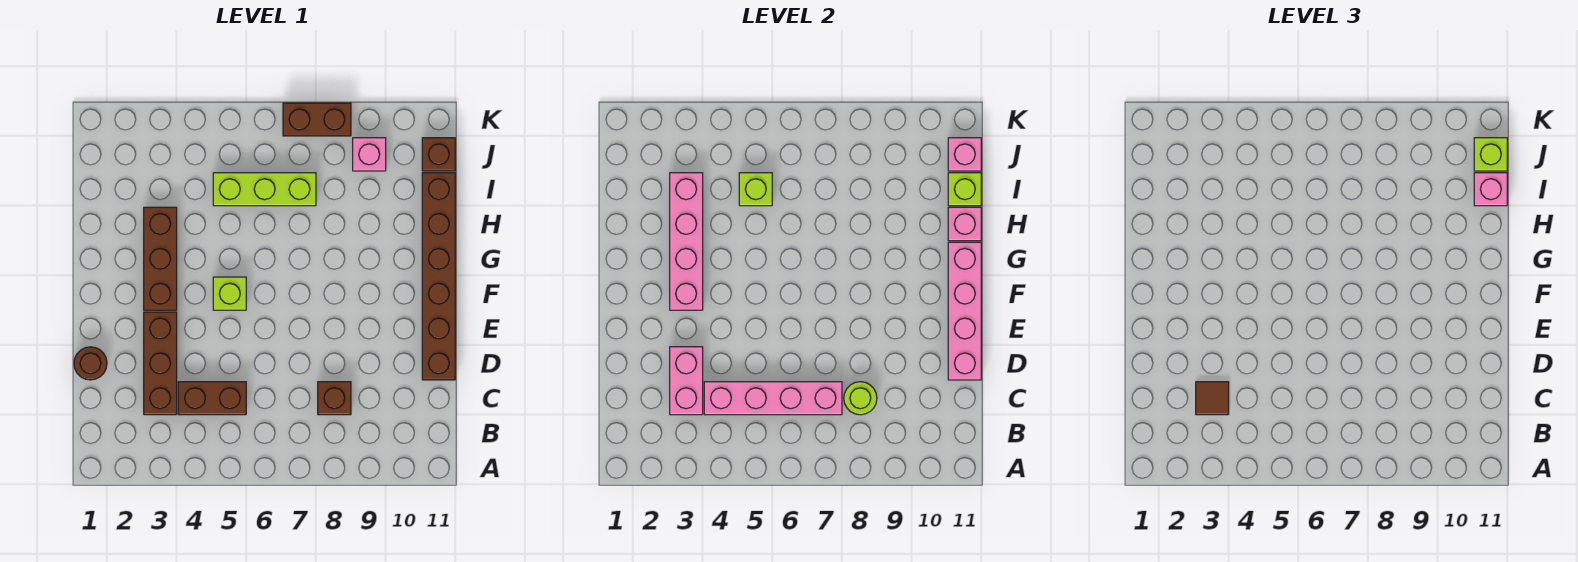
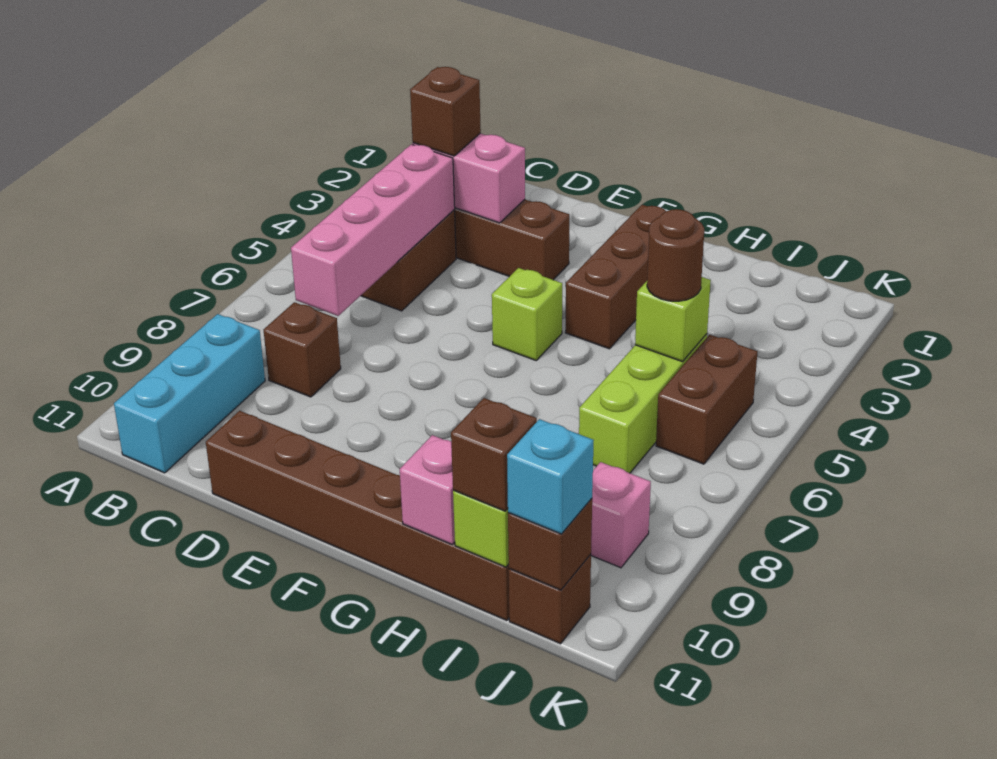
none -> cyan brick B9:B11 level 1
brown tile C3 level 3 -> brown brick C3 level 3
lime round brick C8 level 2 -> none
brown round brick D1 level 1 -> brown round brick I5 level 3
pink brick D11:G11 level 2 -> none
brown brick F3:H3 level 1 -> brown brick G2:G4 level 1
pink brick F3:I3 level 2 -> none
pink brick I11 level 3 -> brown brick I11 level 3
pink brick J11 level 2 -> brown brick J11 level 2
lime brick J11 level 3 -> cyan brick J11 level 3
brown brick K7:K8 level 1 -> brown brick J5:J6 level 1

